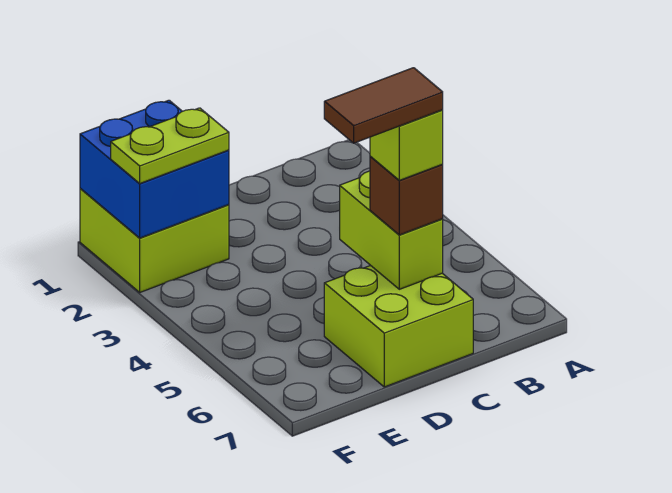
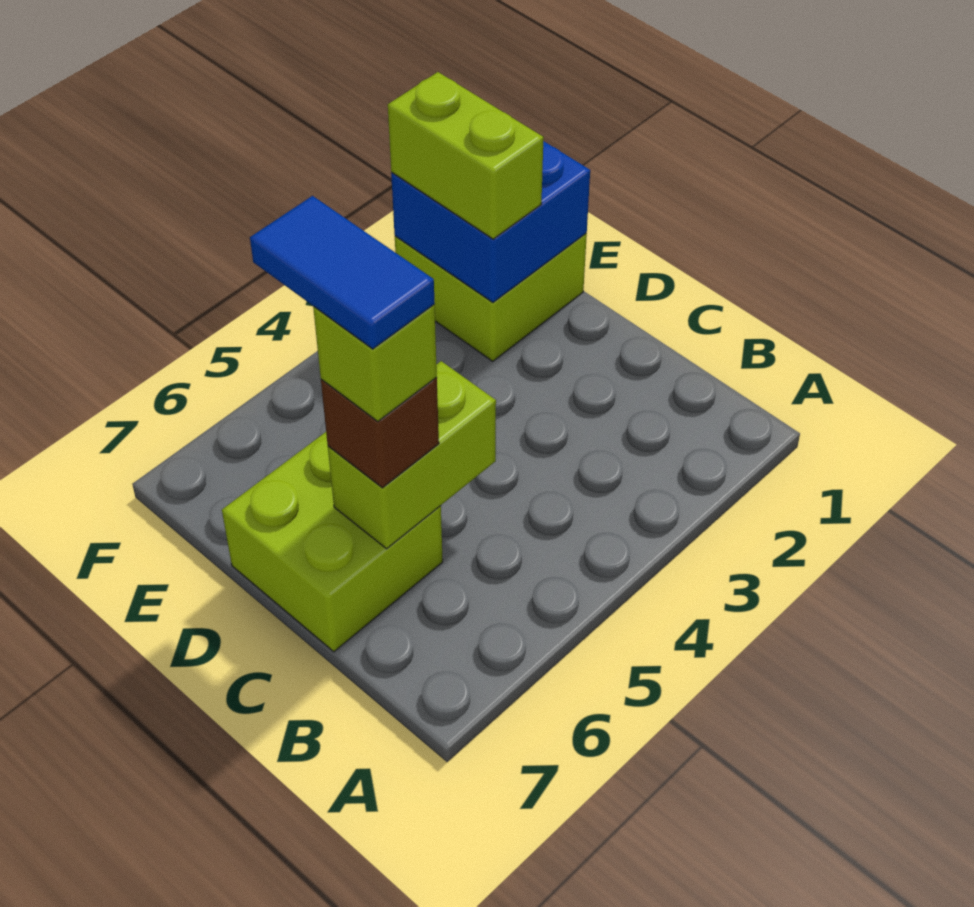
brown tile C6:D6 level 5 -> blue tile C6:D6 level 5
lime plate E2:F2 level 3 -> lime brick E2:F2 level 3

